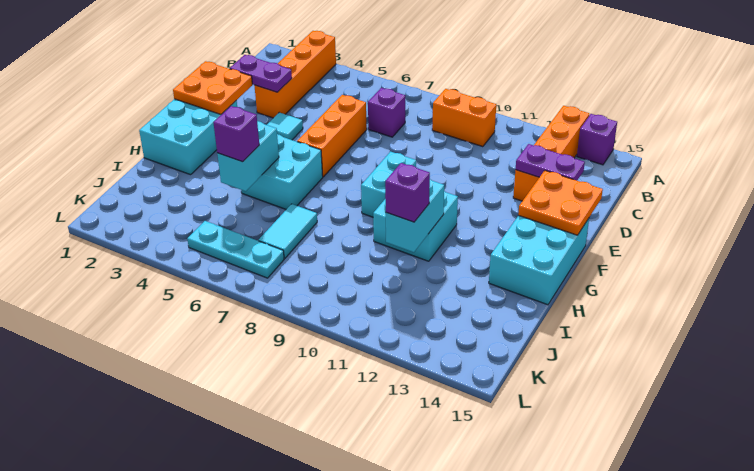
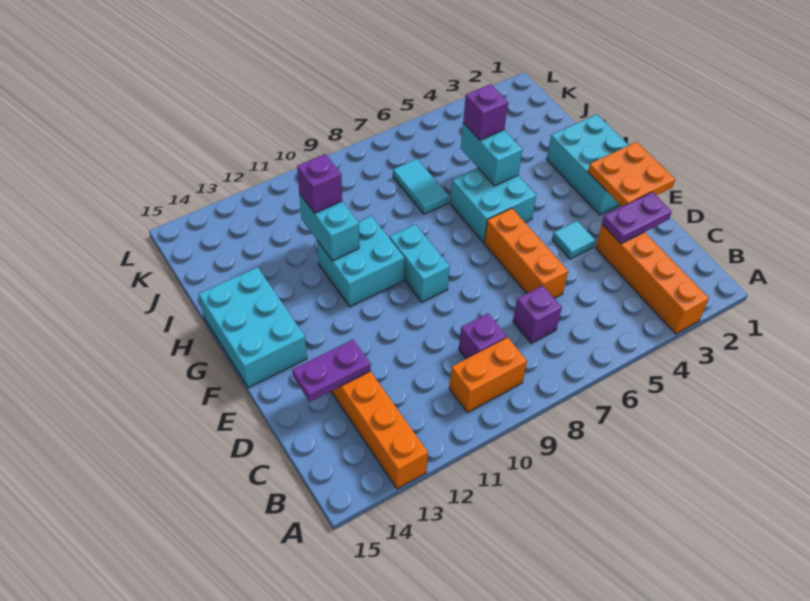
purple brick A14 level 1 -> purple brick C9 level 1
orange plate E14:F15 level 2 -> none
cyan plate K5:K7 level 1 -> none

